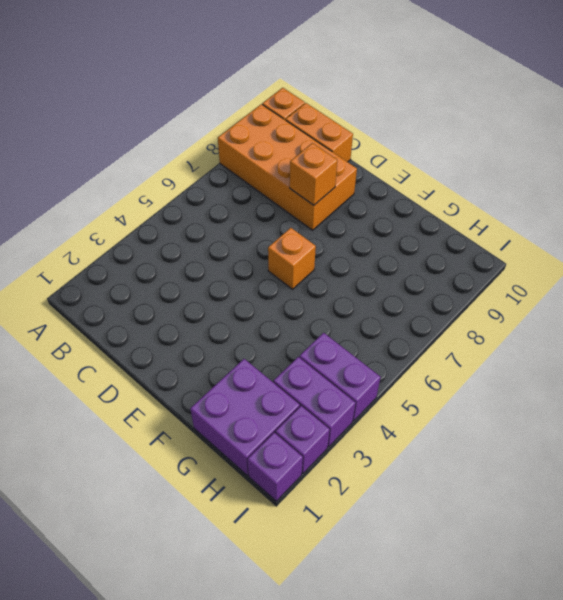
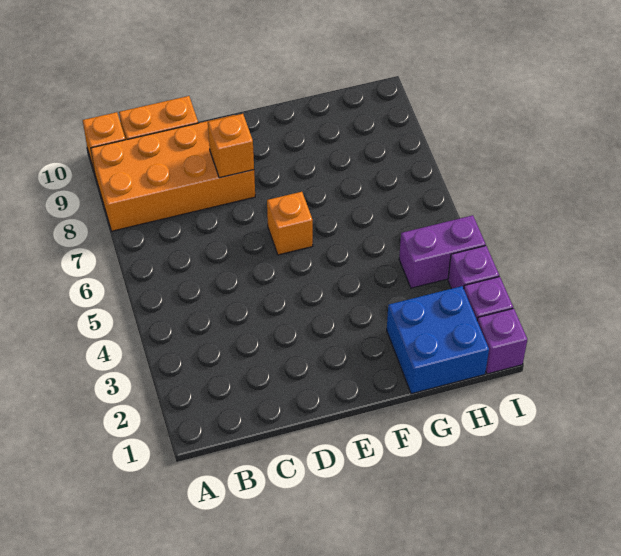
purple brick G1:H2 level 1 -> blue brick G1:H2 level 1
purple brick H3:I3 level 1 -> purple brick I3 level 1

